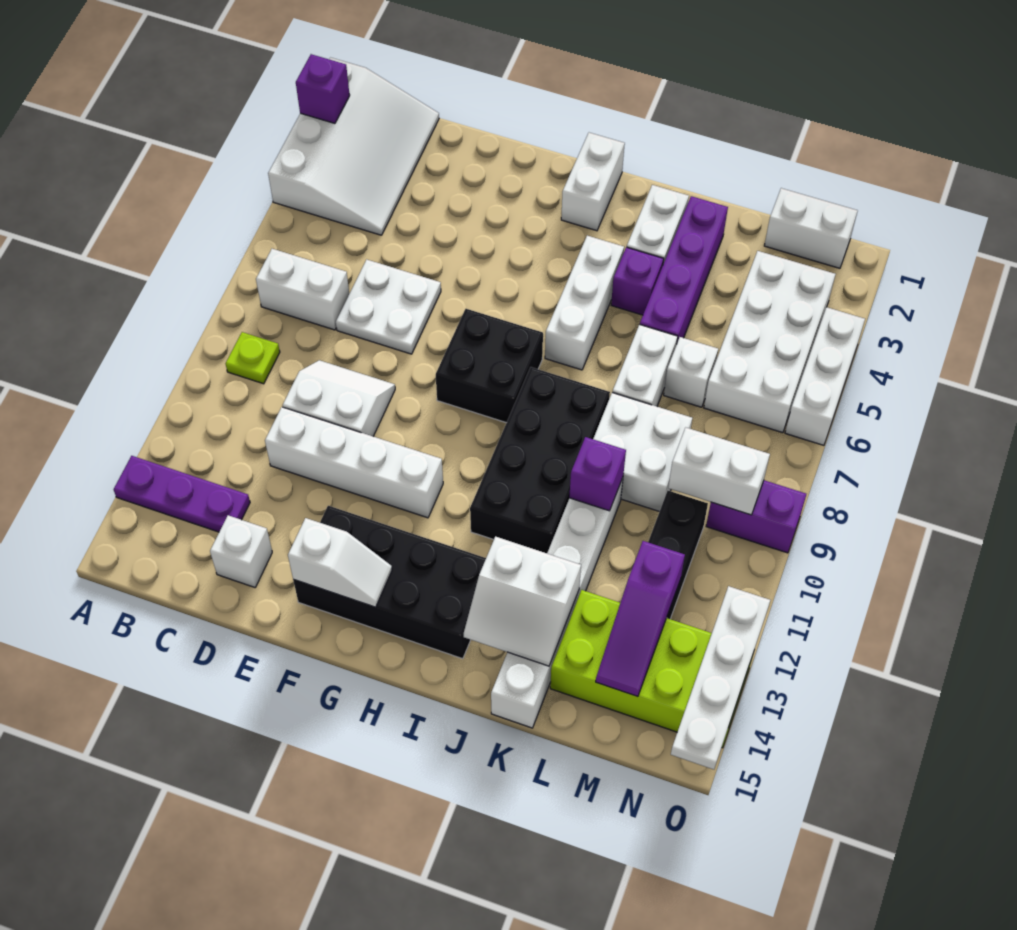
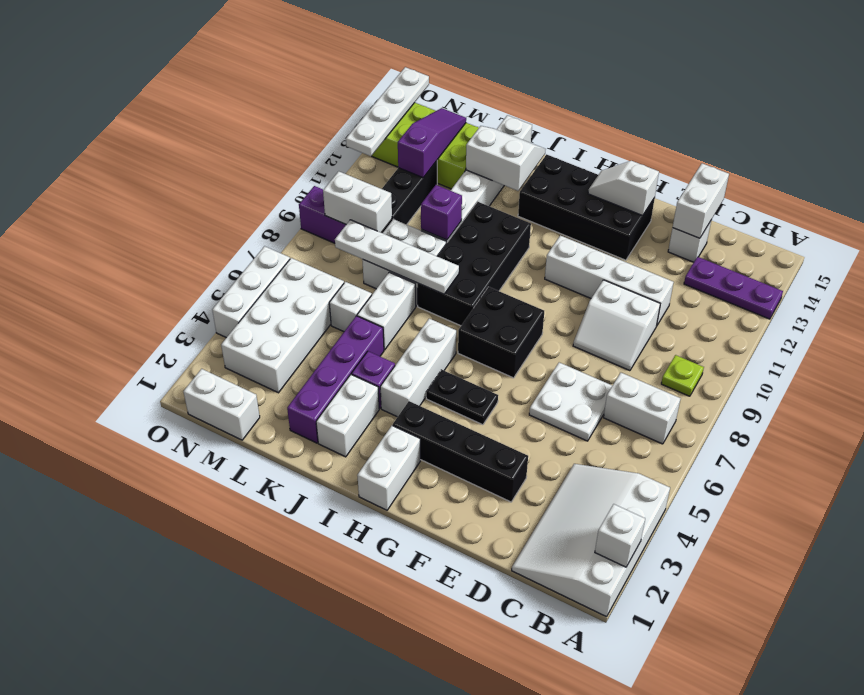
purple brick A2 level 2 -> white brick A2 level 2
none -> white brick D14:D15 level 2
none -> black brick E3:H3 level 1
none -> black plate G5:H5 level 1
none -> white plate J8:M8 level 2

